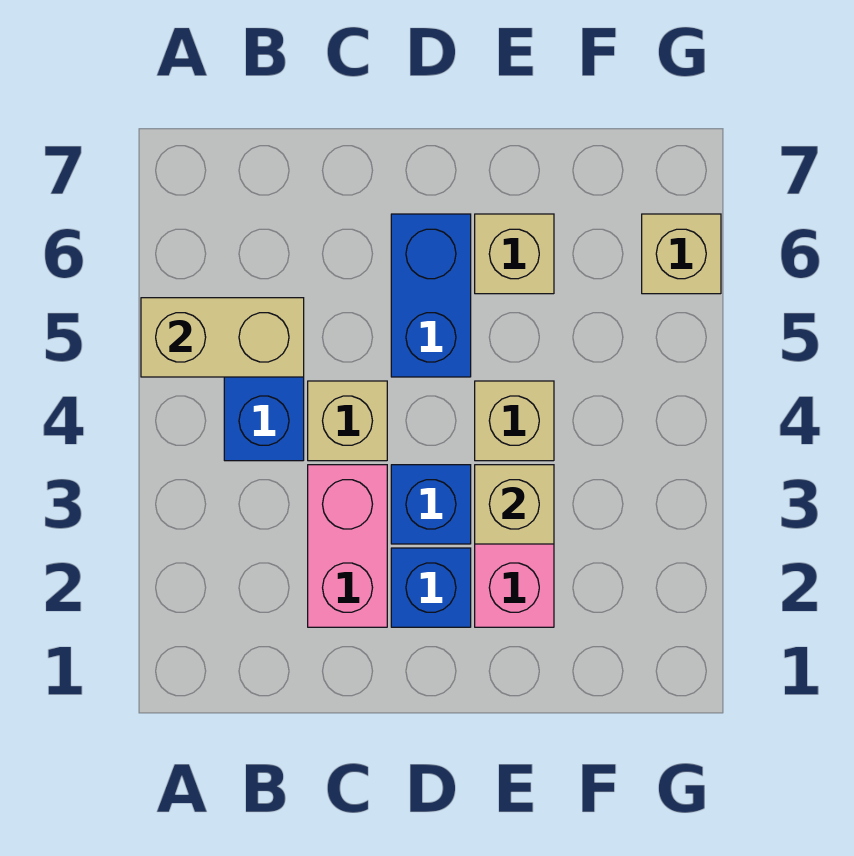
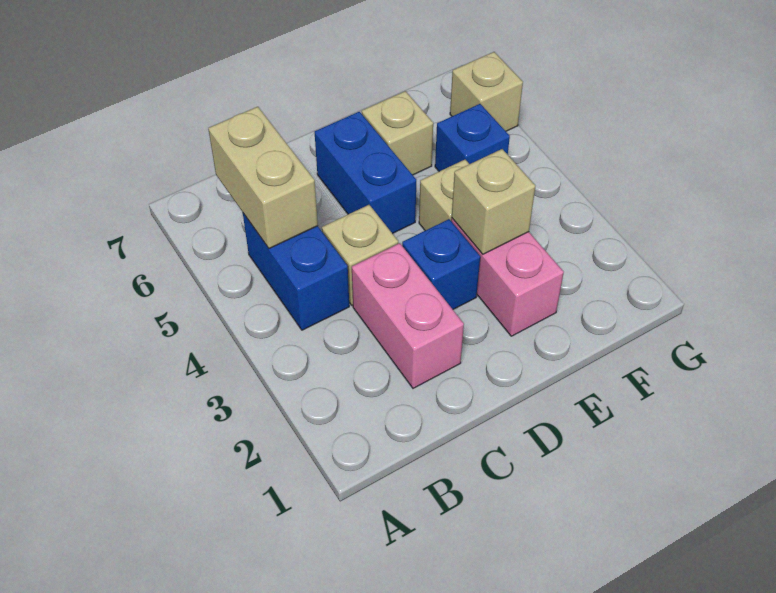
tan brick A5:B5 level 2 -> tan brick B5:B6 level 2
blue brick D2 level 1 -> blue brick F5 level 1

